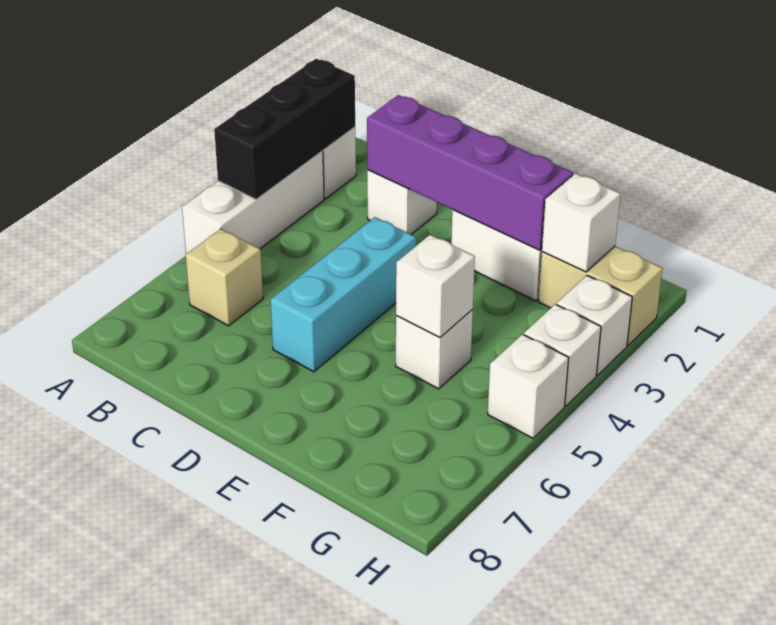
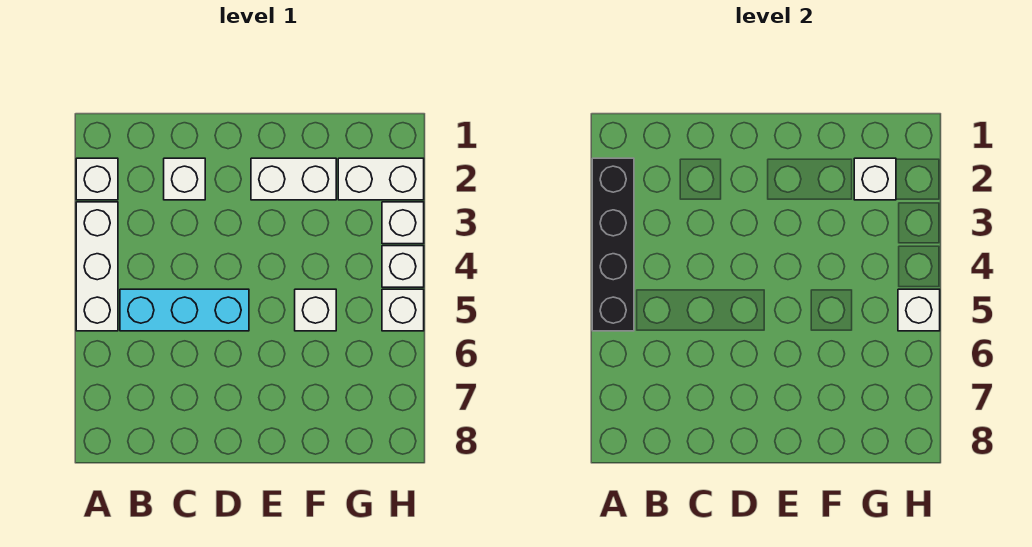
black brick A2:A4 level 2 -> black brick A2:A5 level 2
tan brick B6 level 1 -> none
purple brick C2:F2 level 2 -> none
cyan brick D4:D6 level 1 -> cyan brick B5:D5 level 1
white brick F5 level 2 -> white brick H5 level 2
tan brick G2:H2 level 1 -> white brick G2:H2 level 1

